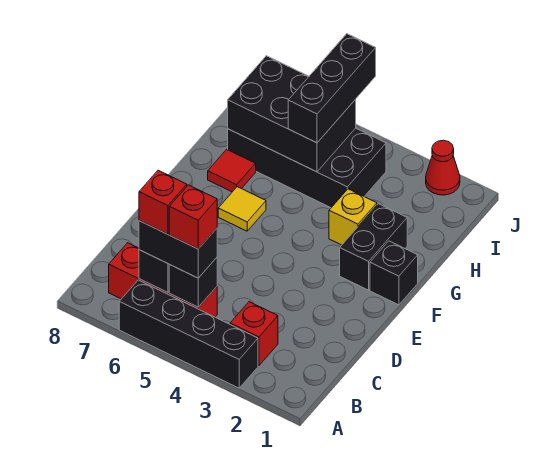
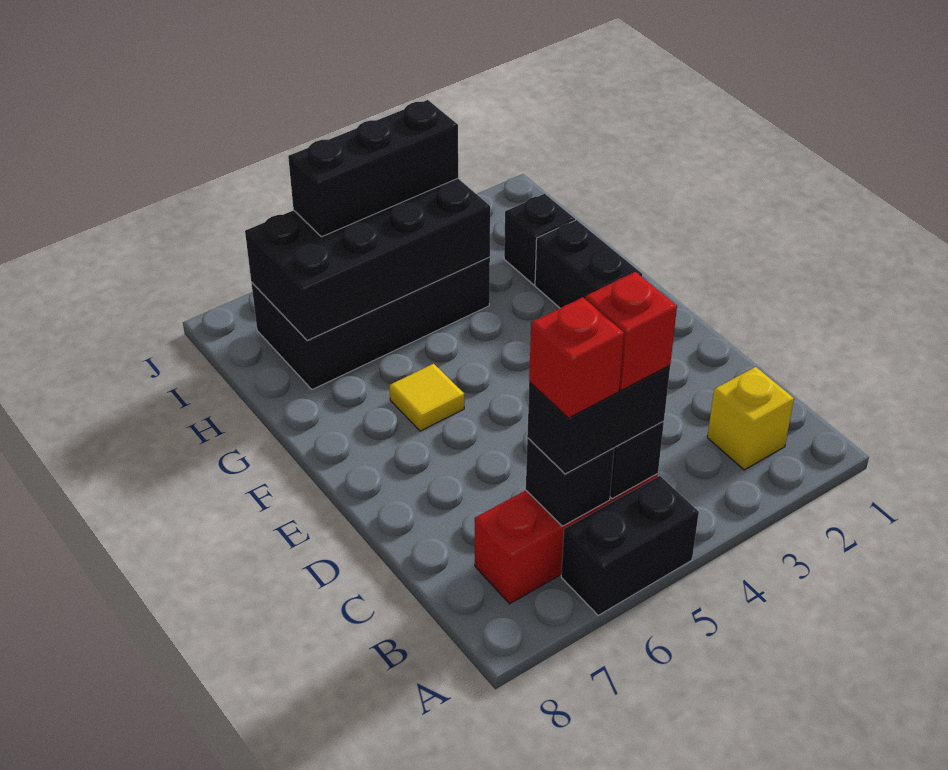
black brick A3:A6 level 1 -> black brick A5:A6 level 1
red brick B3 level 1 -> none
black brick F1 level 1 -> black brick H2 level 1
yellow brick G3 level 1 -> yellow brick B2 level 1
red tile G7 level 1 -> none
black brick H5:I7 level 2 -> black brick H4:I7 level 2
black brick H5:J5 level 3 -> black brick I4:I6 level 3
red cone J2 level 1 -> none

